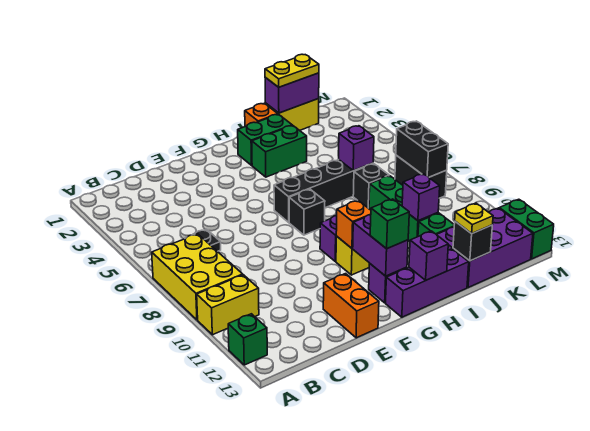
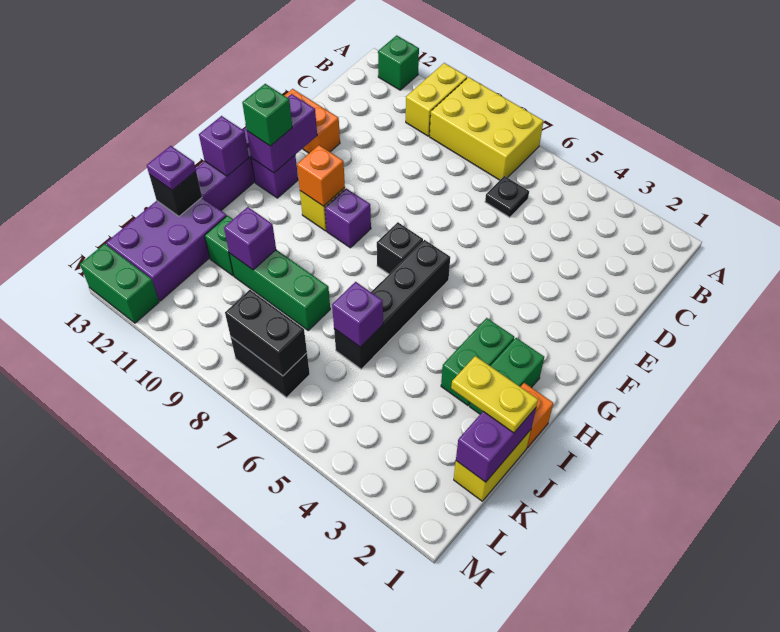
purple brick G11:G12 level 2 -> purple brick F12:G12 level 2
yellow plate J1:K1 level 3 -> yellow plate J1:J2 level 3
black brick J7 level 1 -> none
yellow plate J13 level 3 -> purple plate J13 level 3

